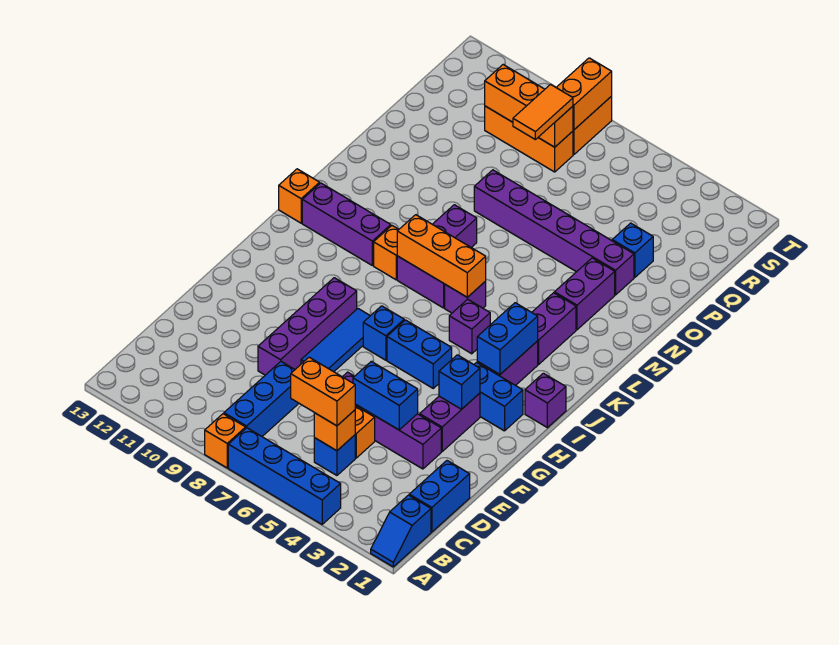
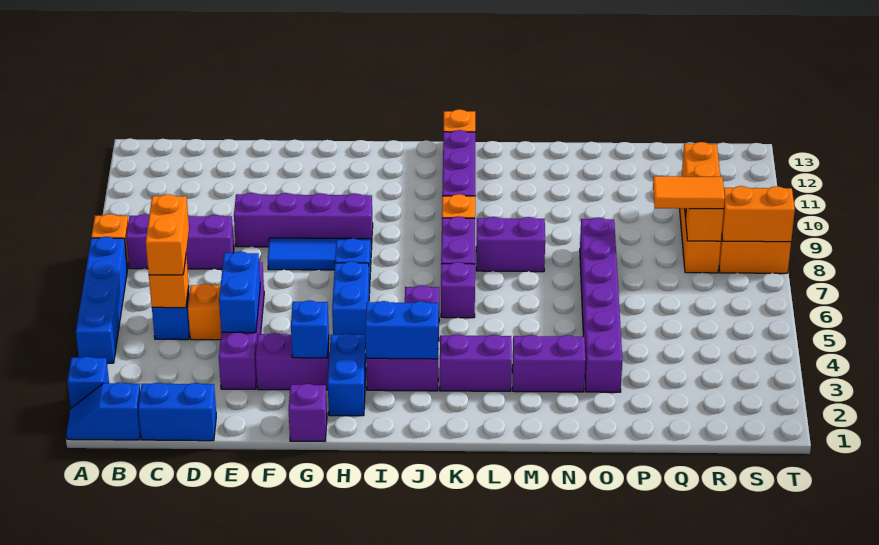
blue brick B8:D8 level 1 -> purple brick B8:D8 level 1
purple brick I1 level 1 -> purple brick G1 level 1
orange brick K6:K8 level 2 -> none
blue brick P3 level 1 -> blue brick A2 level 1

